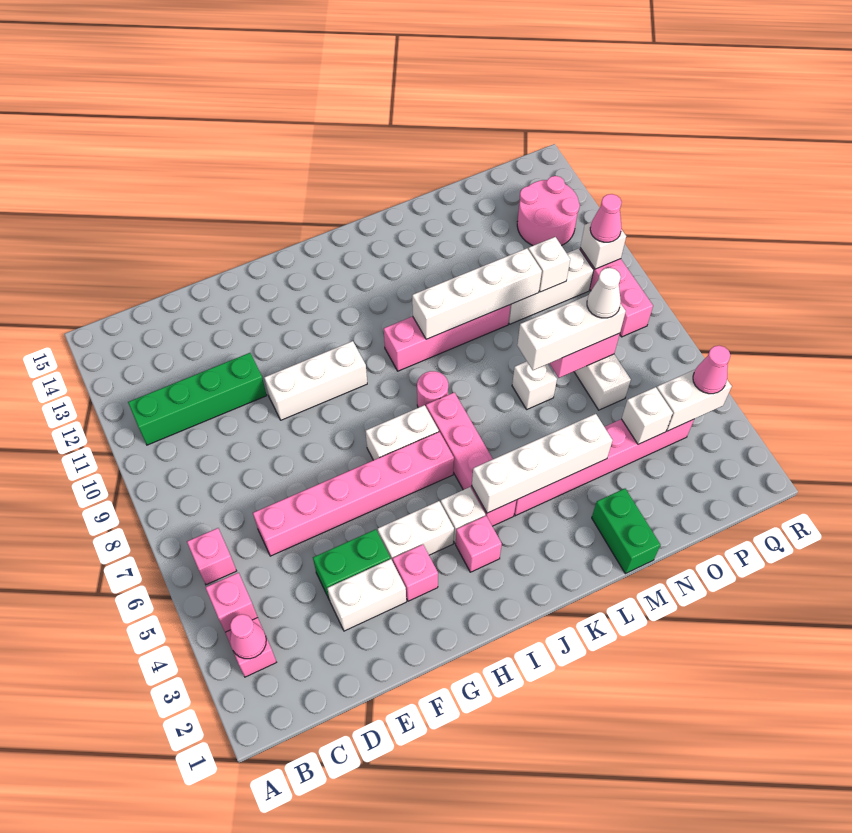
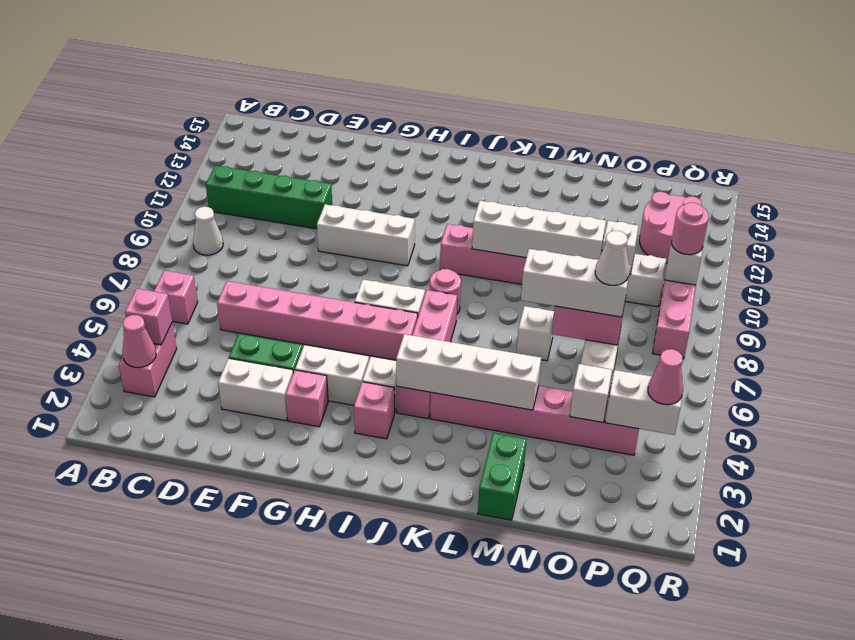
none -> white cone B9 level 1
pink cone Q10 level 3 -> pink round brick Q10 level 3

